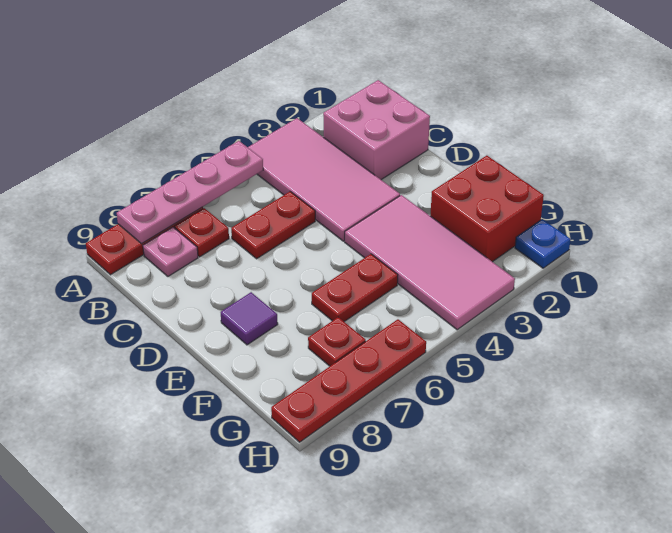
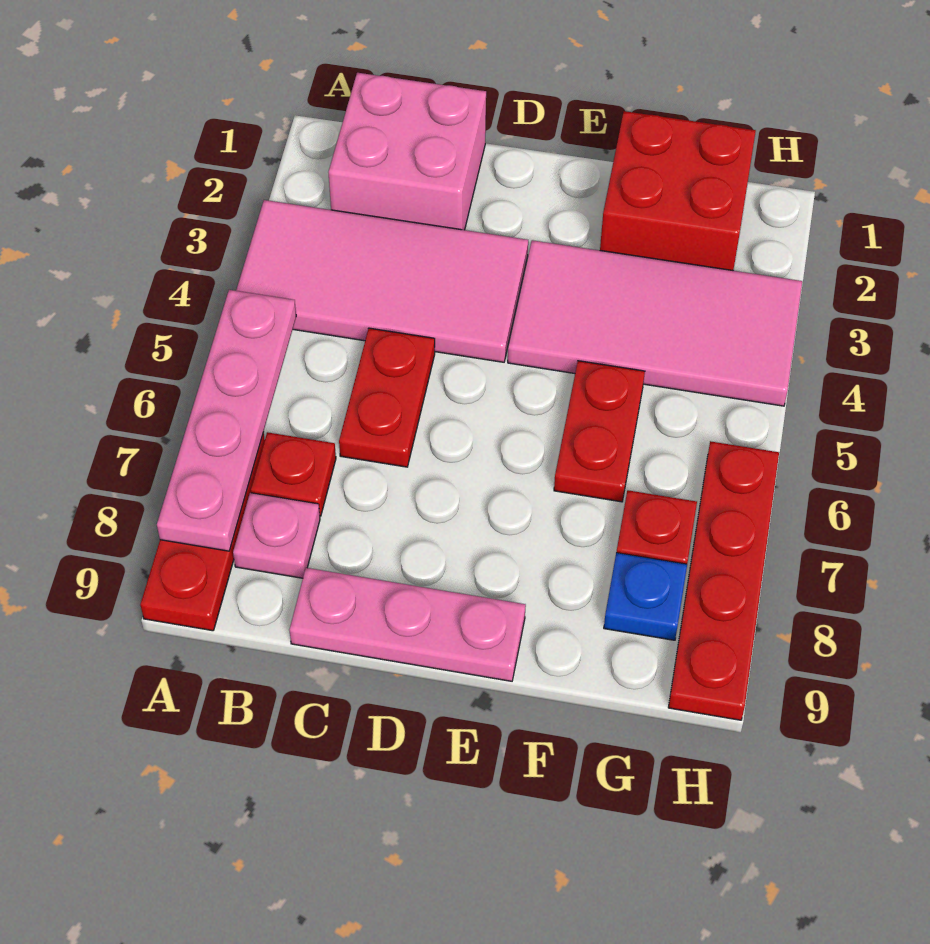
none -> pink plate C9:E9 level 1
purple tile E8 level 1 -> none
blue plate H1 level 1 -> blue plate G8 level 1

